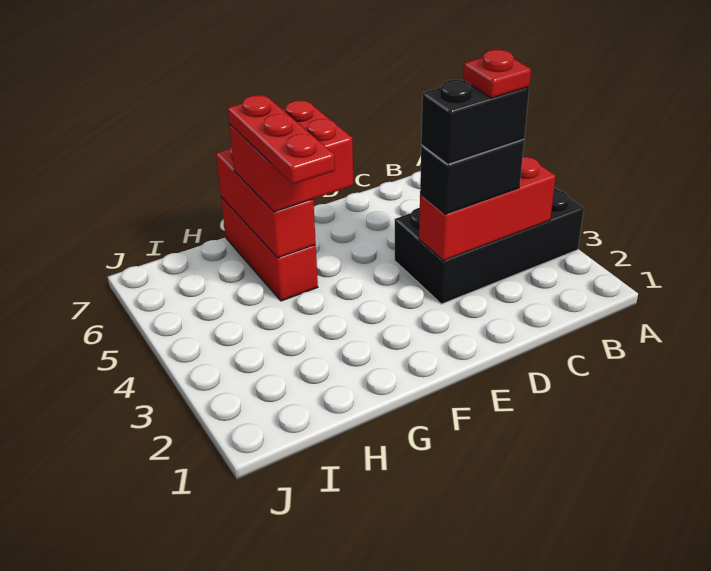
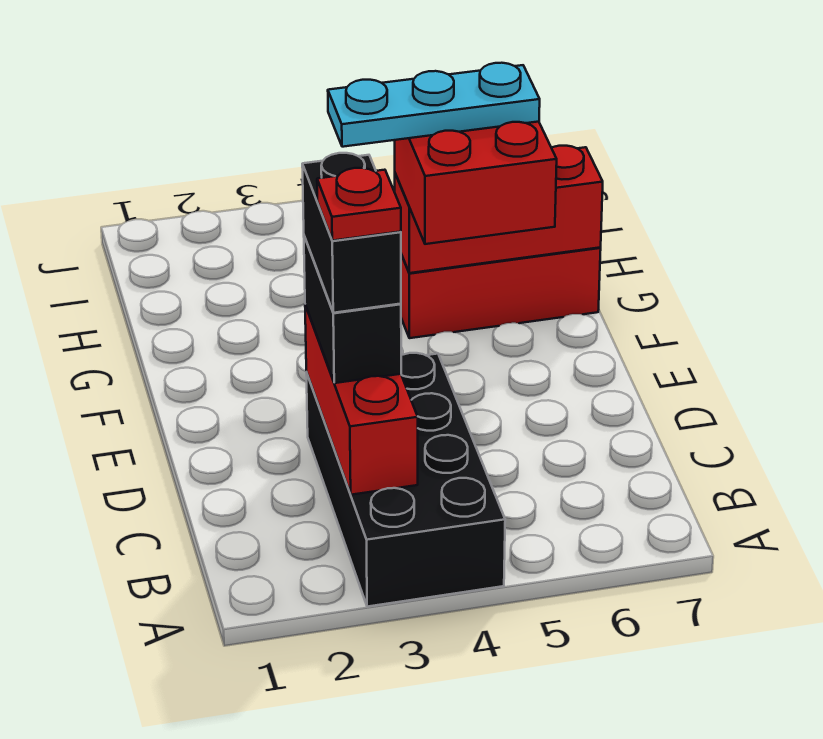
red plate G4:G6 level 4 -> cyan plate G4:G6 level 4

